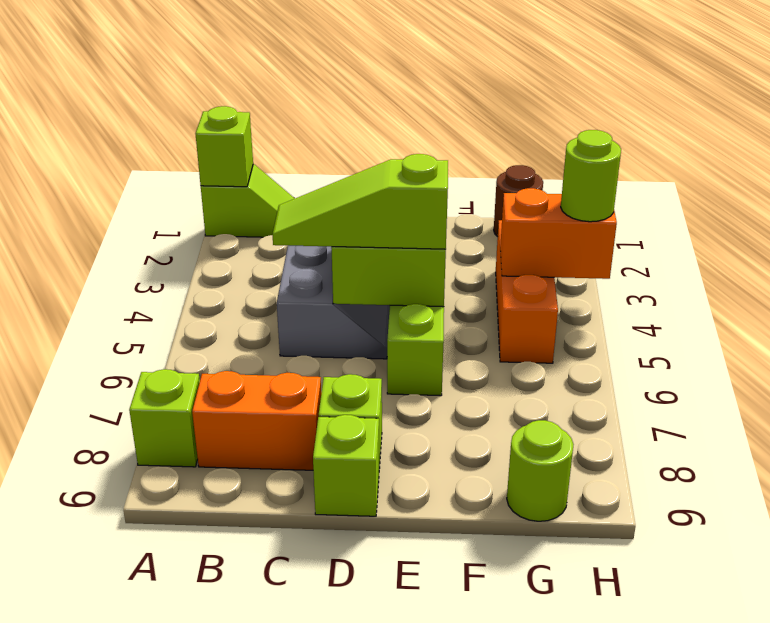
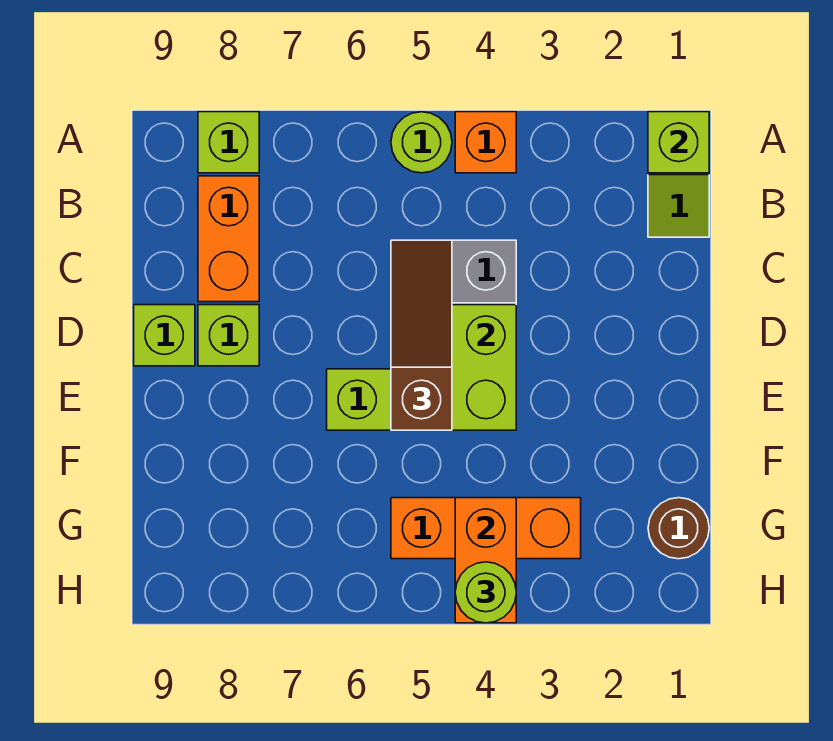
none -> orange brick A4 level 1
lime slope C5:E5 level 3 top E -> brown slope C5:E5 level 3 top E
lime round brick G9 level 1 -> lime round brick A5 level 1

